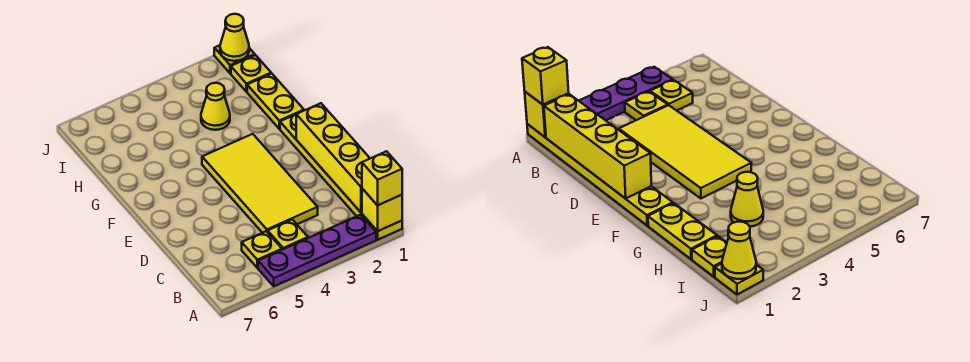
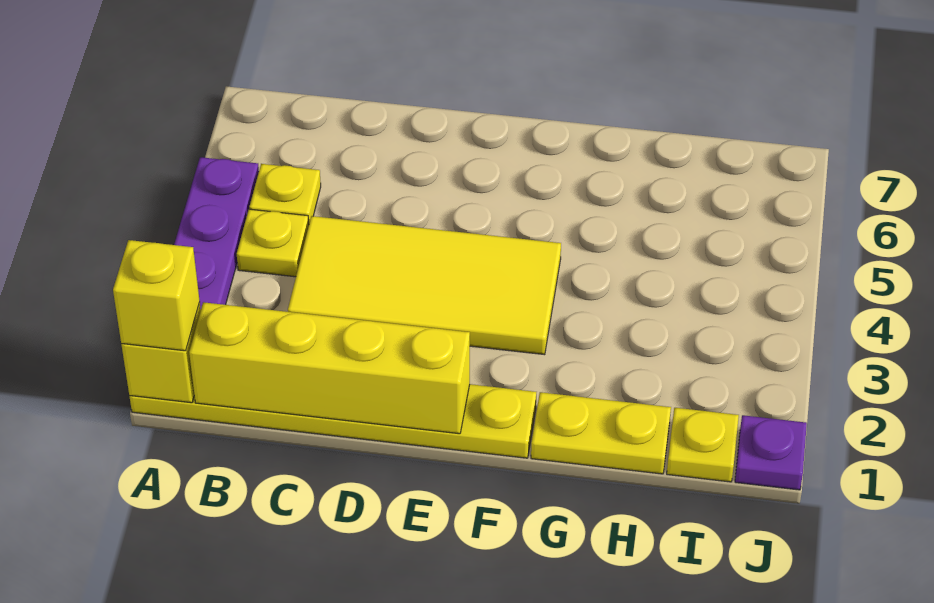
yellow cone H3 level 1 -> none
yellow plate J1 level 1 -> purple plate J1 level 1
yellow cone J1 level 2 -> none

